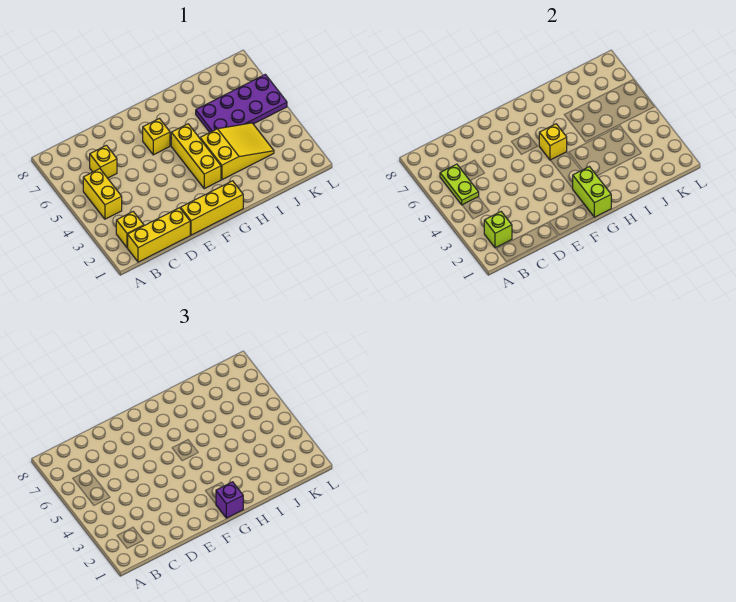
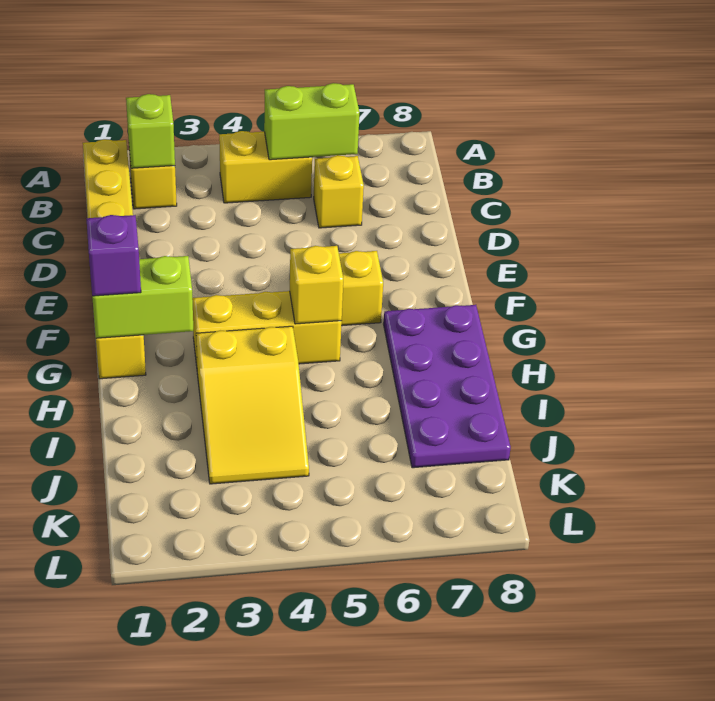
lime plate B5:B6 level 2 -> lime brick B5:B6 level 2
purple plate I5:L6 level 1 -> purple plate G7:J8 level 1

